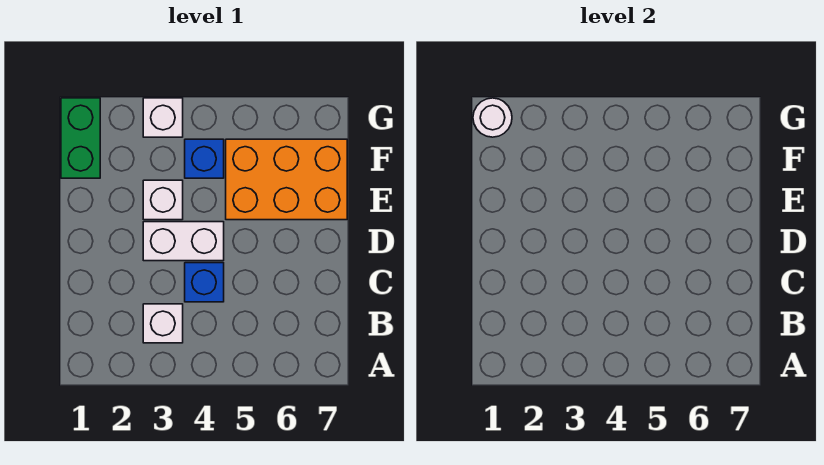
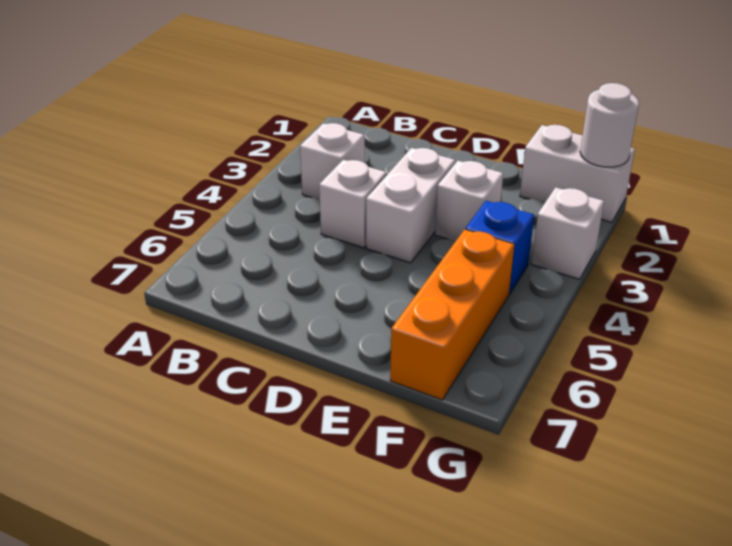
blue brick C4 level 1 -> white brick C4 level 1
orange brick E5:F7 level 1 -> orange brick F5:F7 level 1
green brick F1:G1 level 1 -> white brick F1:G1 level 1

